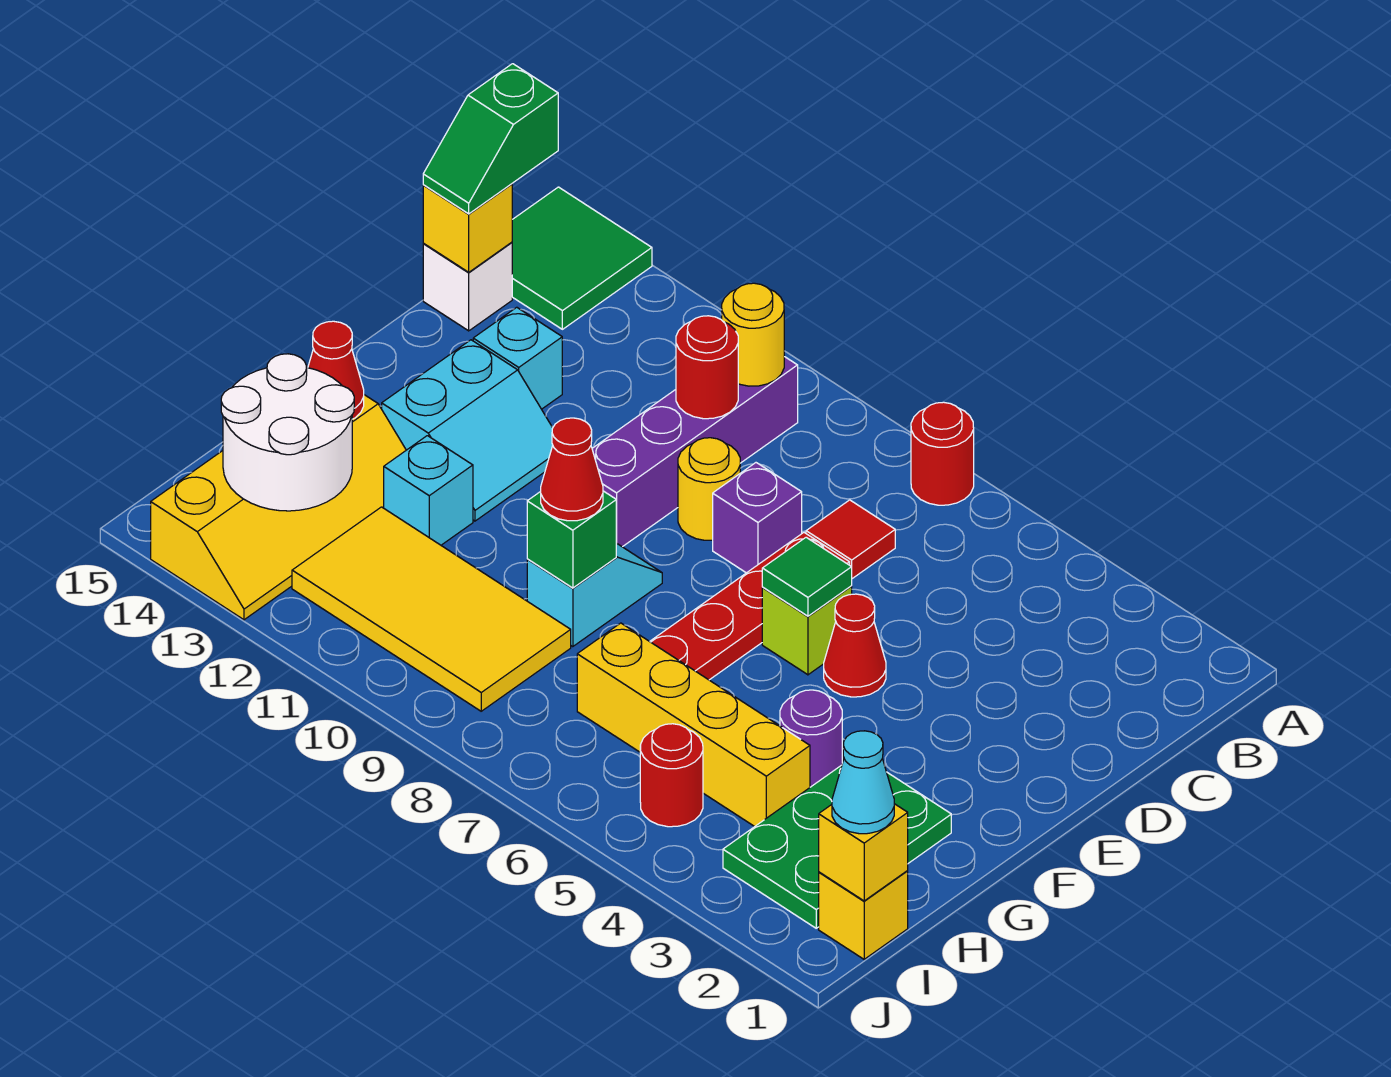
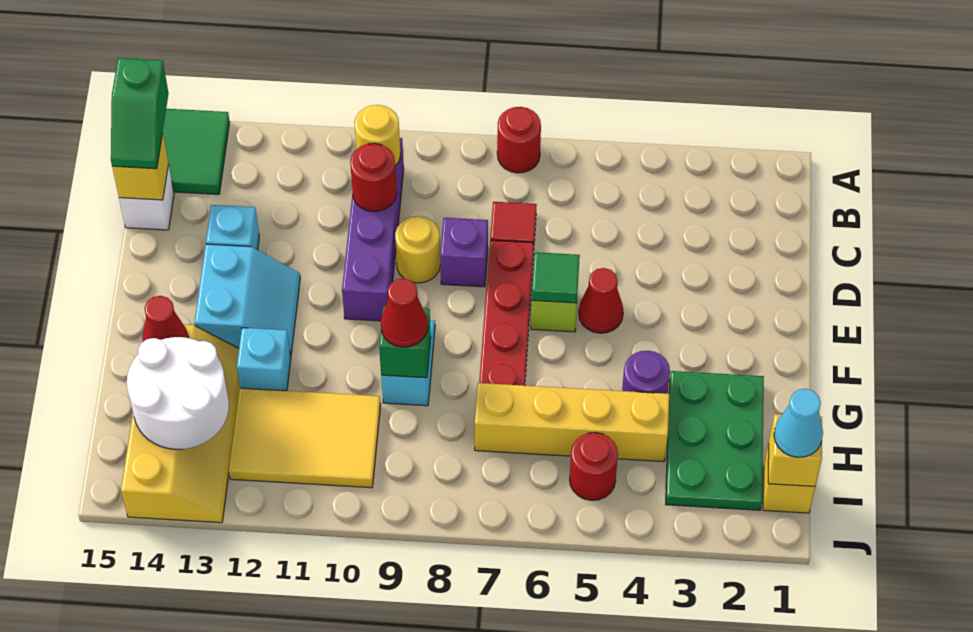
yellow tile H9:I12 level 1 -> yellow tile H10:I12 level 1

